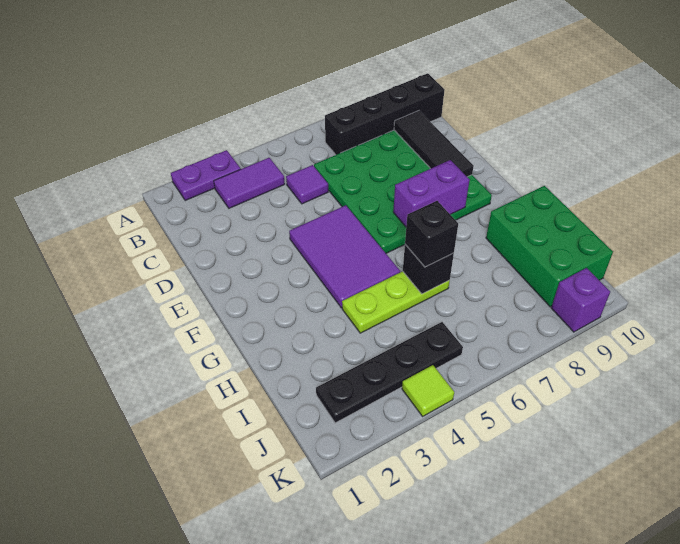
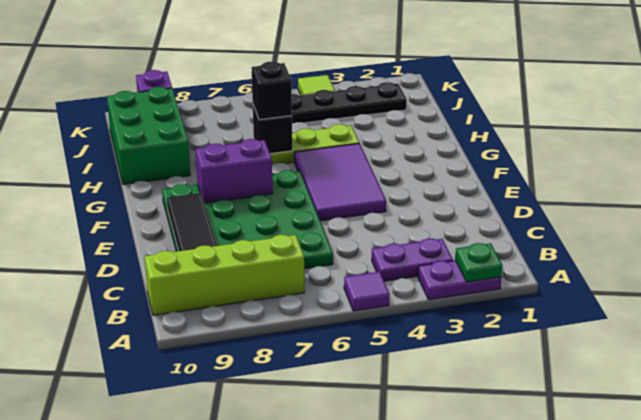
none -> green plate A2 level 2
purple tile B3:B4 level 1 -> purple plate B3:B4 level 1
black brick B7:B10 level 1 -> lime brick B7:B10 level 1
purple tile C5 level 1 -> purple tile A5 level 1

